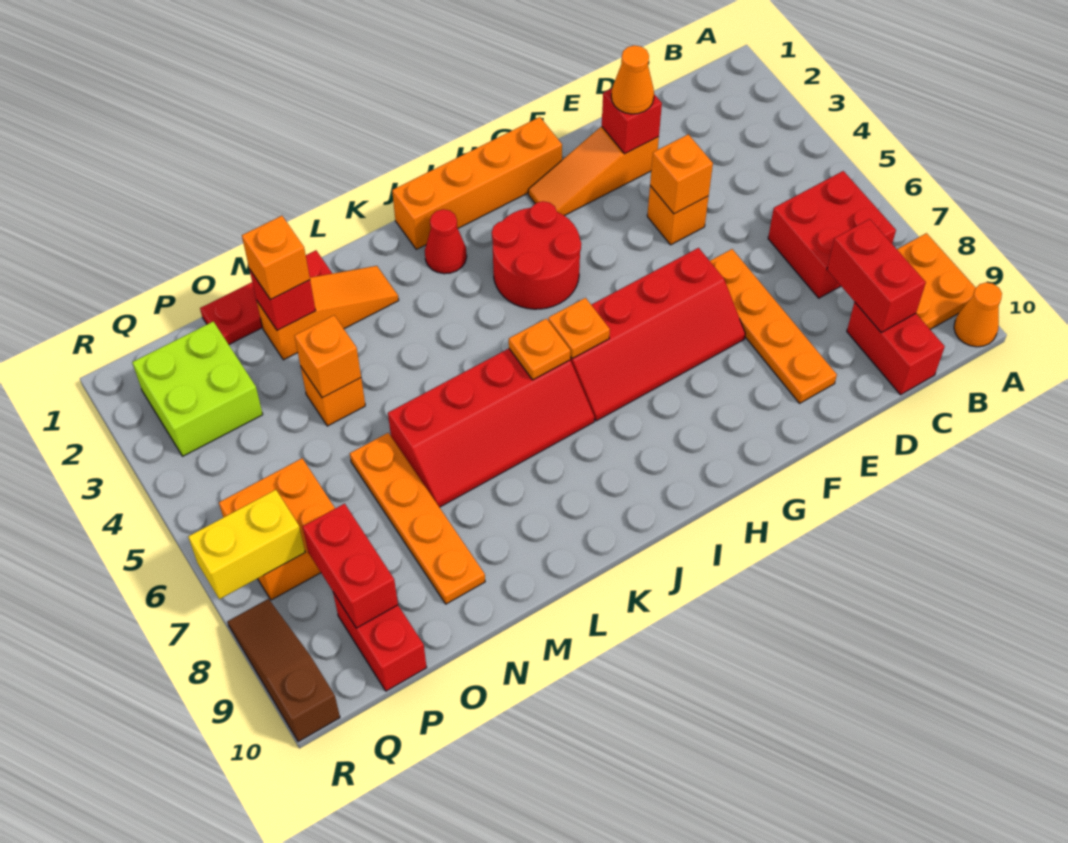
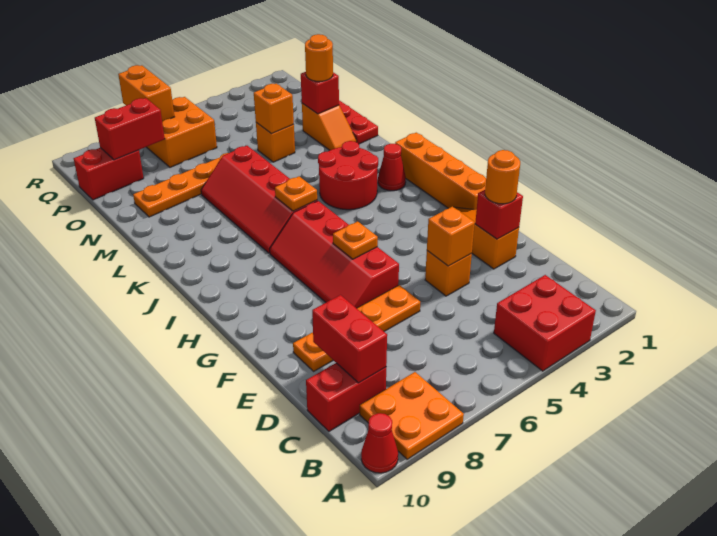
orange cone A10 level 1 -> red cone A10 level 1
red brick B6:C7 level 1 -> red brick A3:B4 level 1
red brick C8:C9 level 2 -> red brick C9:D9 level 2
orange cone E2 level 3 -> orange round brick E2 level 3
red round brick H3:I4 level 1 -> red round brick J3:K4 level 1
orange plate I6 level 2 -> orange plate G6 level 2
orange slope L2:N2 level 1 top N -> orange slope M2:N2 level 1 top N
orange brick N2 level 3 -> orange round brick N2 level 3
lime brick P2:Q3 level 1 -> none
yellow brick Q7:R7 level 2 -> orange brick Q7:R7 level 2
brown slope R8:R10 level 1 top 10 -> none

